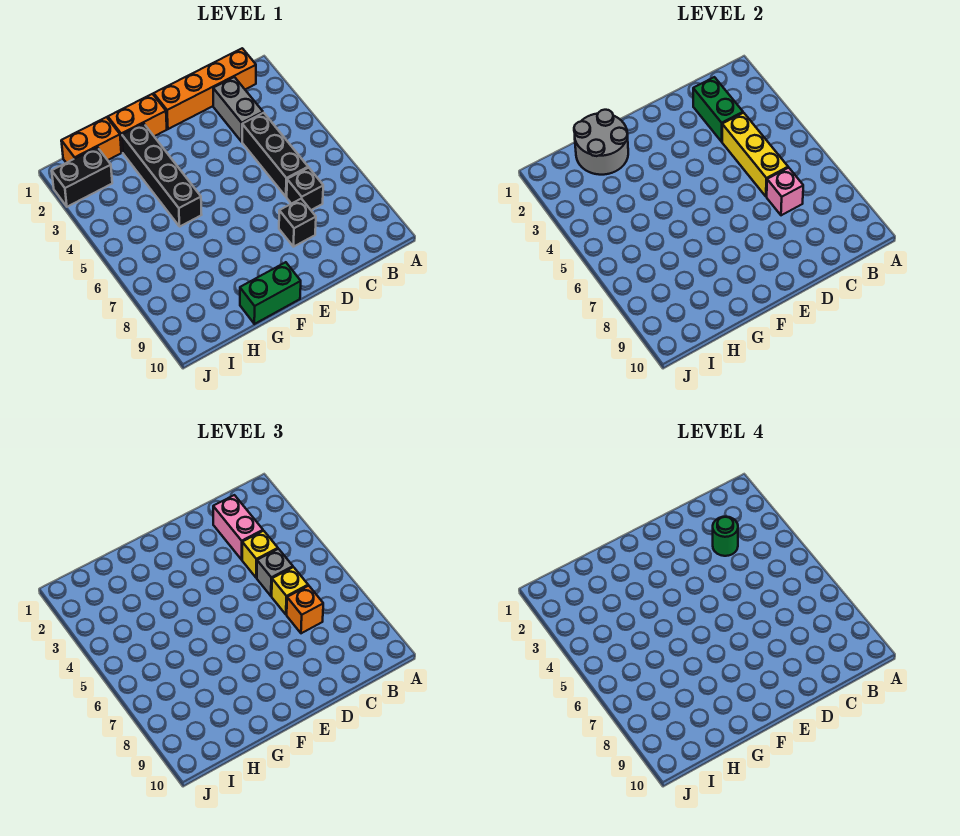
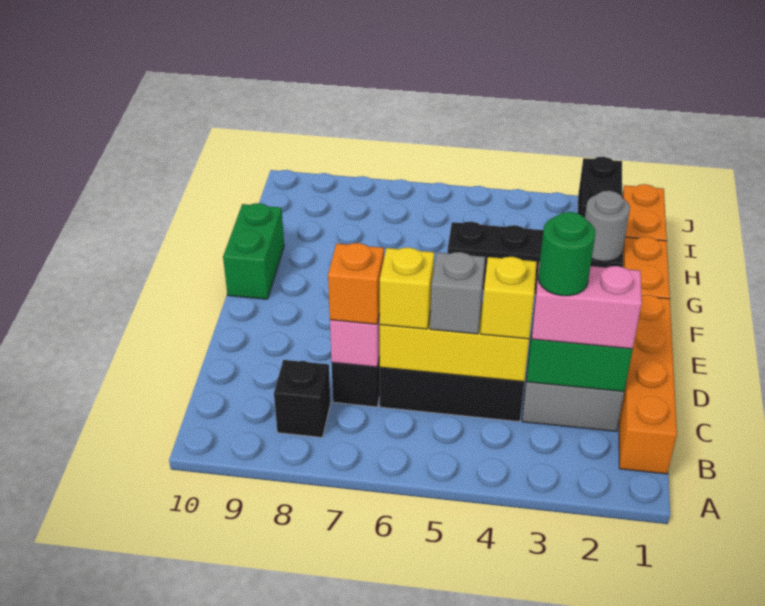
black brick D8 level 1 -> black brick B8 level 1
grey round brick G1:H2 level 2 -> grey round brick G2 level 2

